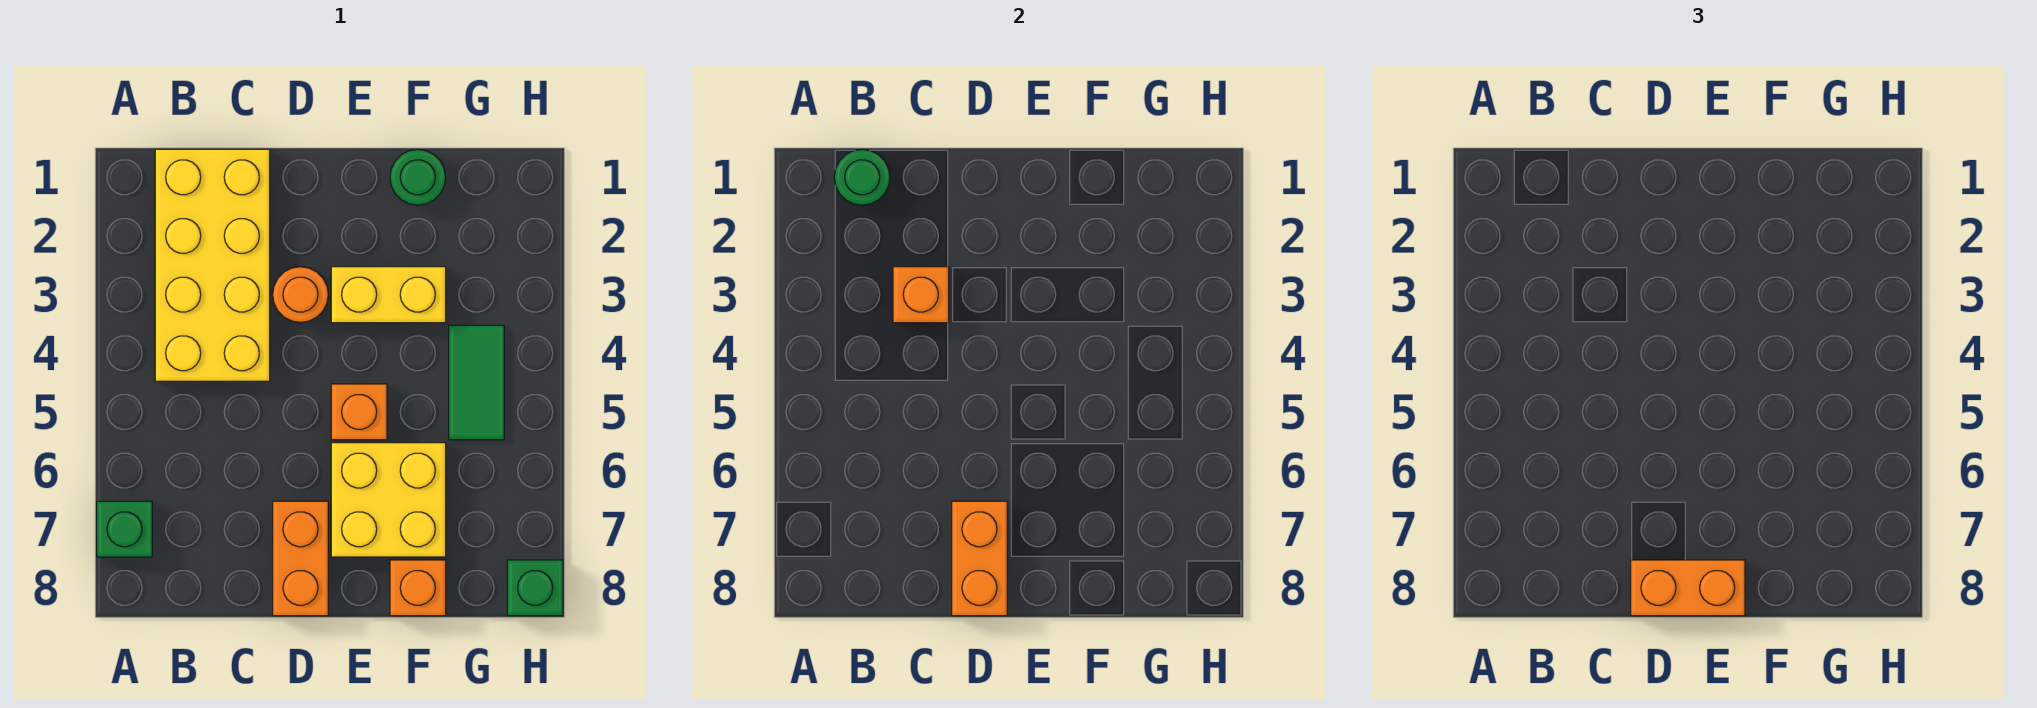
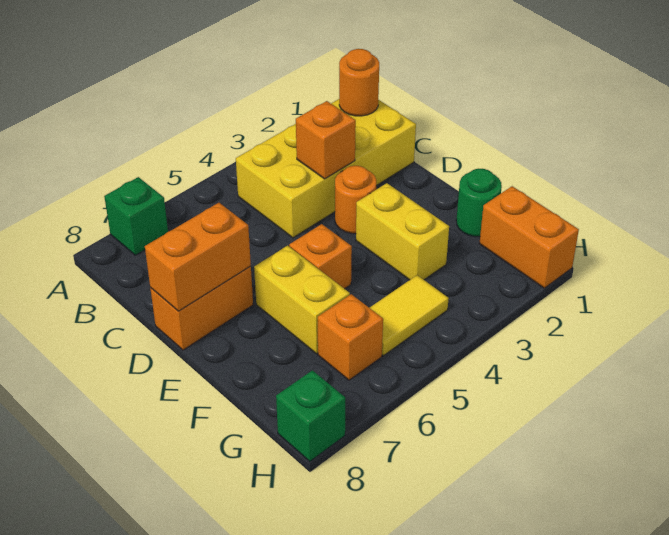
green round brick B1 level 2 -> orange round brick B1 level 2
orange brick D8:E8 level 3 -> orange brick G1:H1 level 1
yellow brick E6:F7 level 1 -> yellow brick E6:F6 level 1
orange brick F8 level 1 -> orange brick G6 level 1
green tile G4:G5 level 1 -> yellow tile G4:G5 level 1

